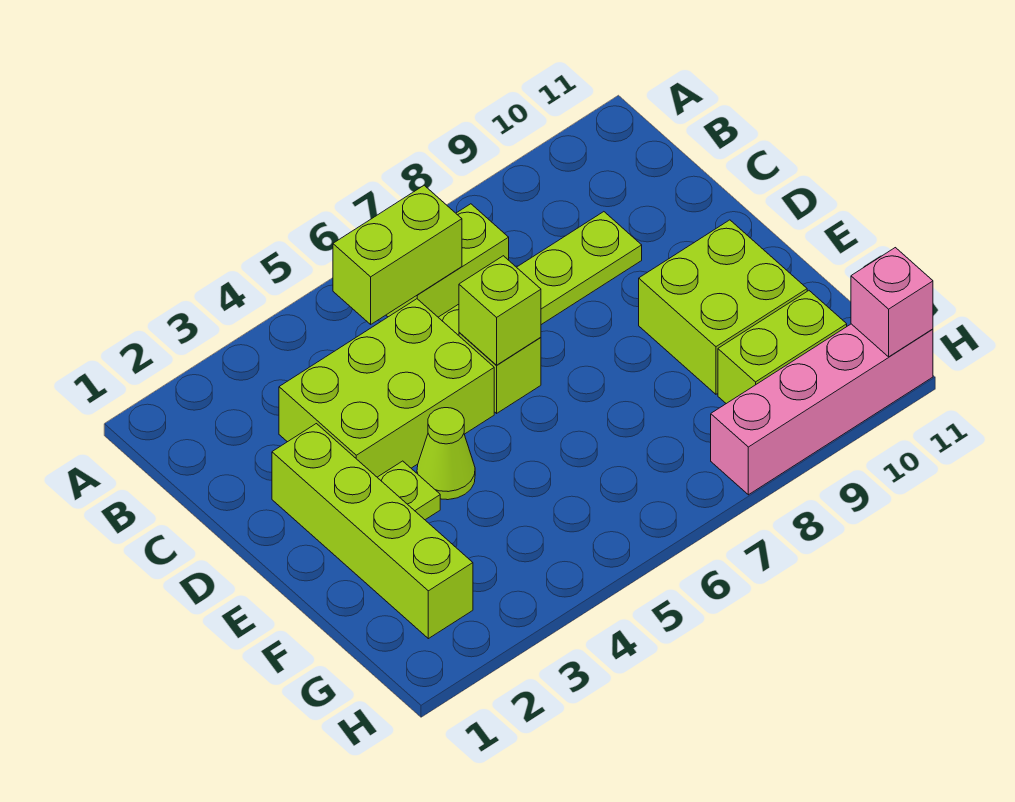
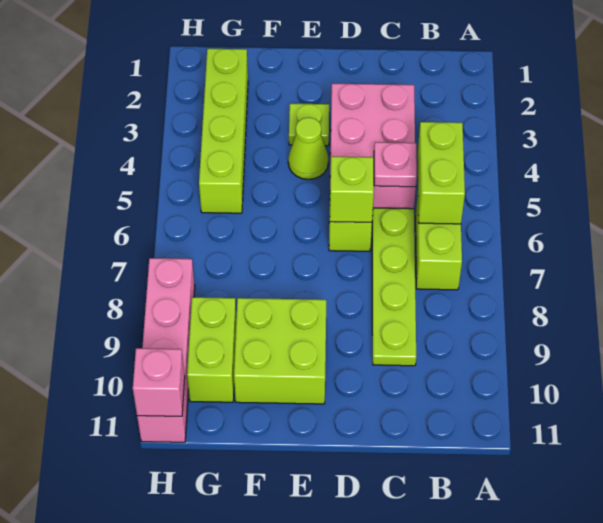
lime brick C3:D5 level 1 -> pink brick C3:D5 level 1
none -> pink plate C5 level 2
lime brick D2:G2 level 1 -> lime brick G2:G5 level 1

